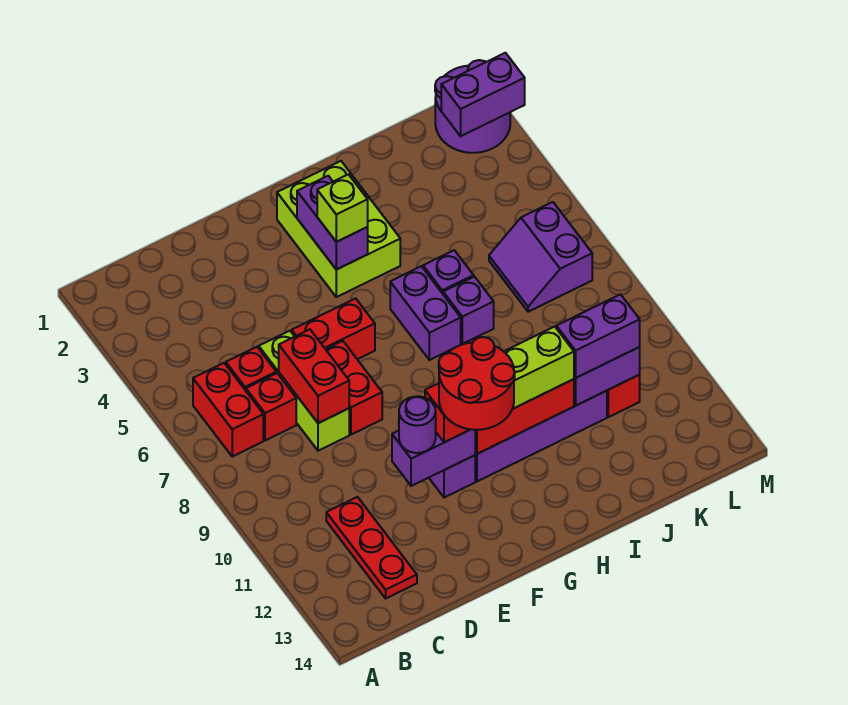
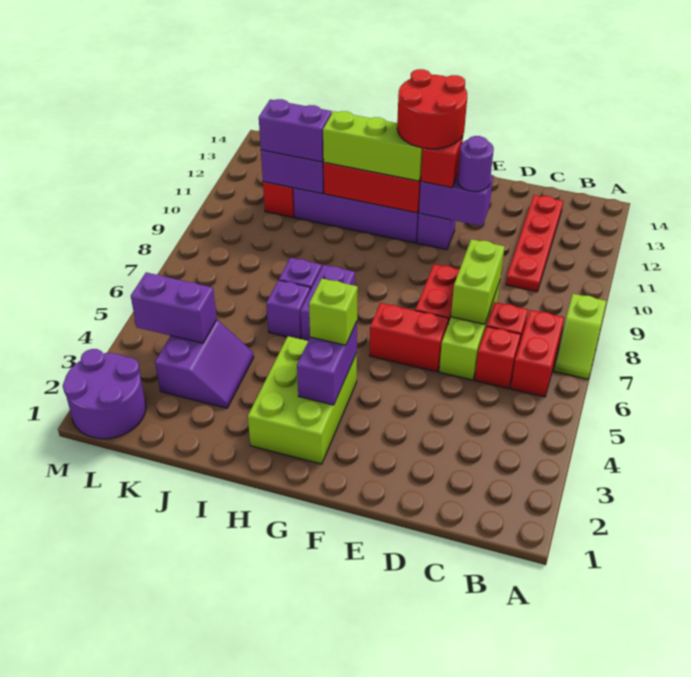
none -> lime slope A7:A8 level 1 top 8
red plate C11:C13 level 1 -> red plate C10:C13 level 1
red brick D7:D8 level 2 -> lime brick D7:D8 level 2
purple slope K6:L7 level 1 top L -> purple slope J3:K4 level 1 top K
purple brick L2:M2 level 2 -> purple brick K4:L4 level 2

